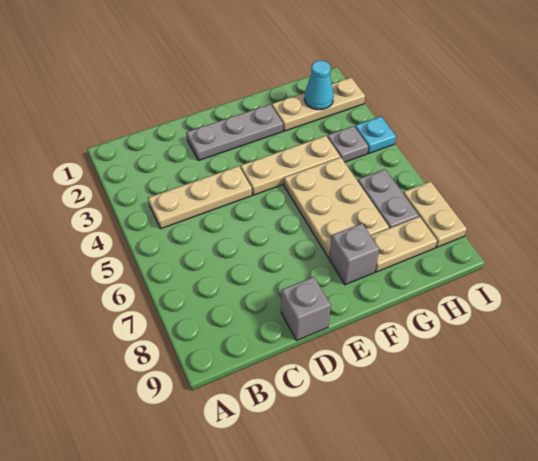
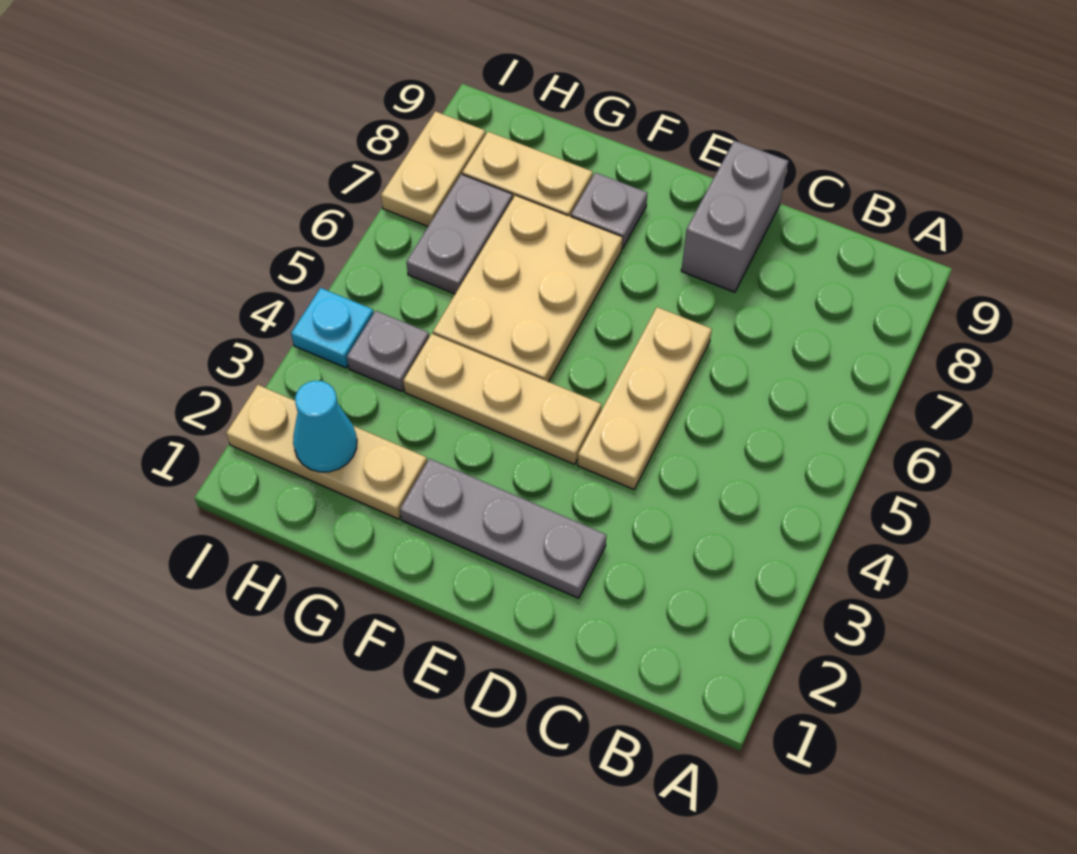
tan plate B4:D4 level 1 -> tan plate D4:D6 level 1
grey brick D9 level 1 -> grey brick D8:D9 level 1
grey brick F8 level 1 -> grey plate F8 level 1

